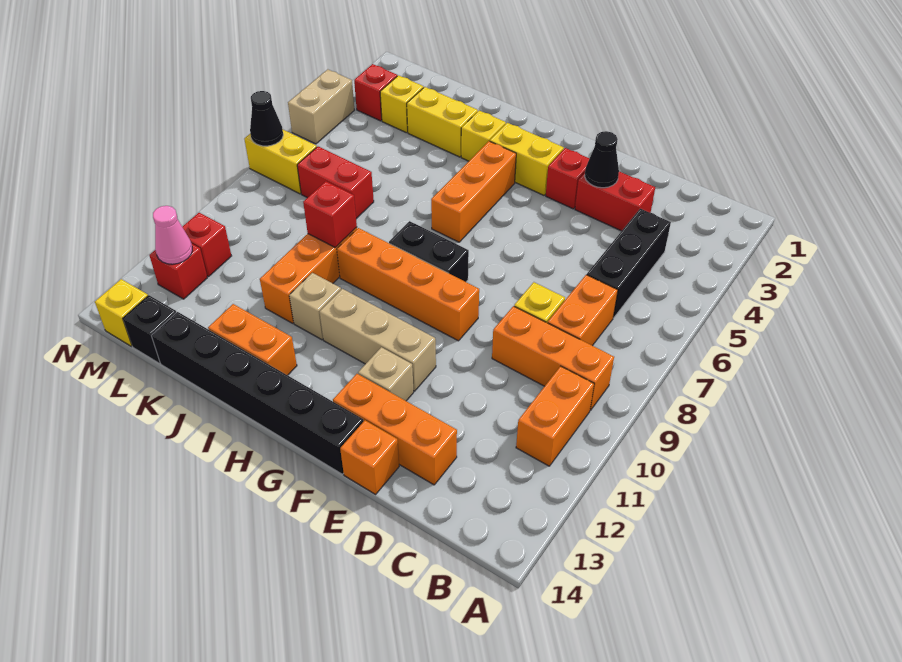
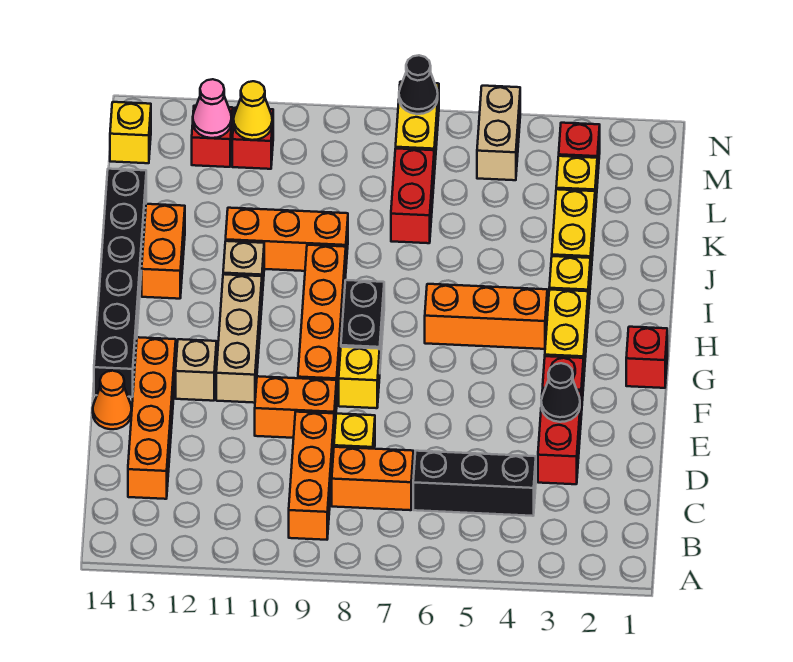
orange brick B10:B11 level 1 -> orange brick E9:E10 level 1
orange brick D13:F13 level 1 -> orange brick C13:F13 level 1
orange brick E14 level 1 -> orange cone E14 level 1
none -> yellow brick F8 level 1
red brick J9 level 2 -> red brick G1 level 1
black brick L14 level 1 -> none
none -> yellow cone M11 level 2
tan brick N4:N5 level 1 -> tan brick M5:N5 level 1

